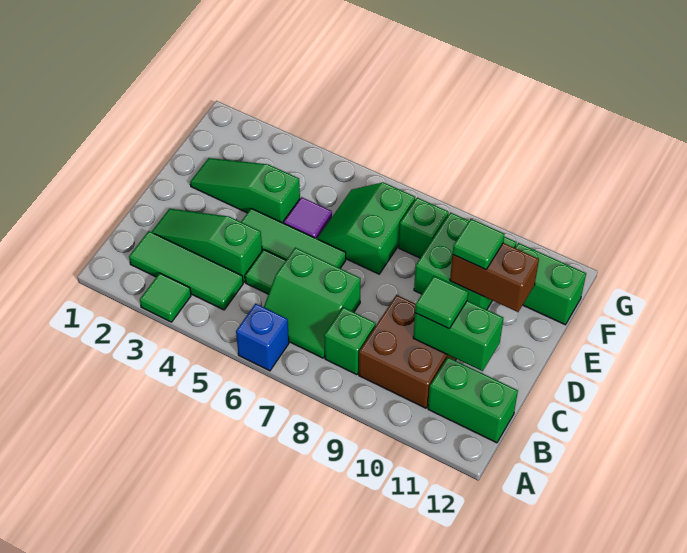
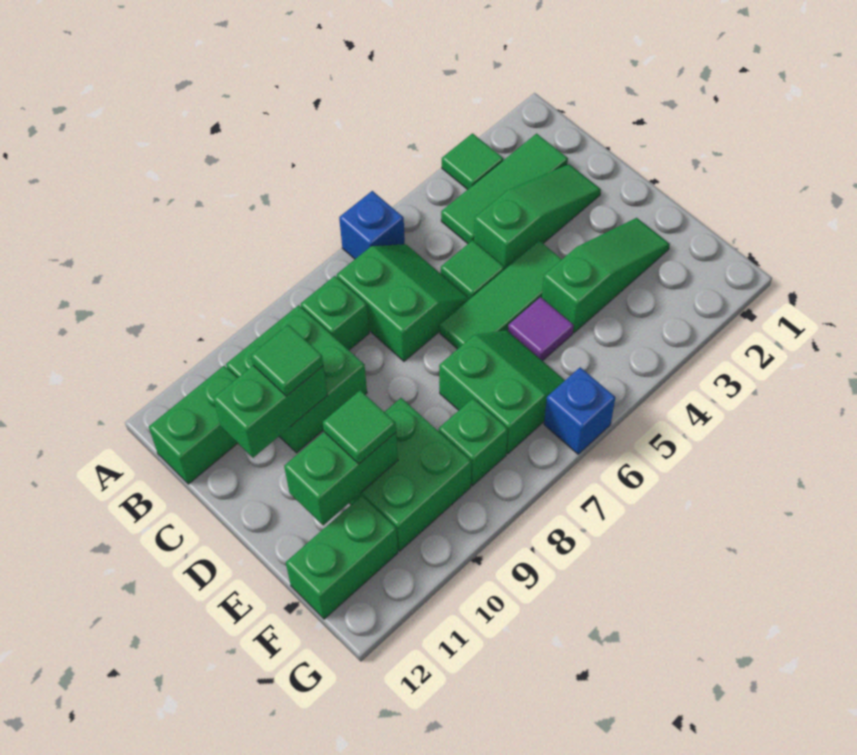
green slope B6:C7 level 1 top C -> green slope B6:C7 level 1 top 7
brown brick B9:C10 level 1 -> green brick B9:C10 level 1
brown brick E10:E11 level 2 -> green brick E10:E11 level 2
none -> blue brick G6 level 1

